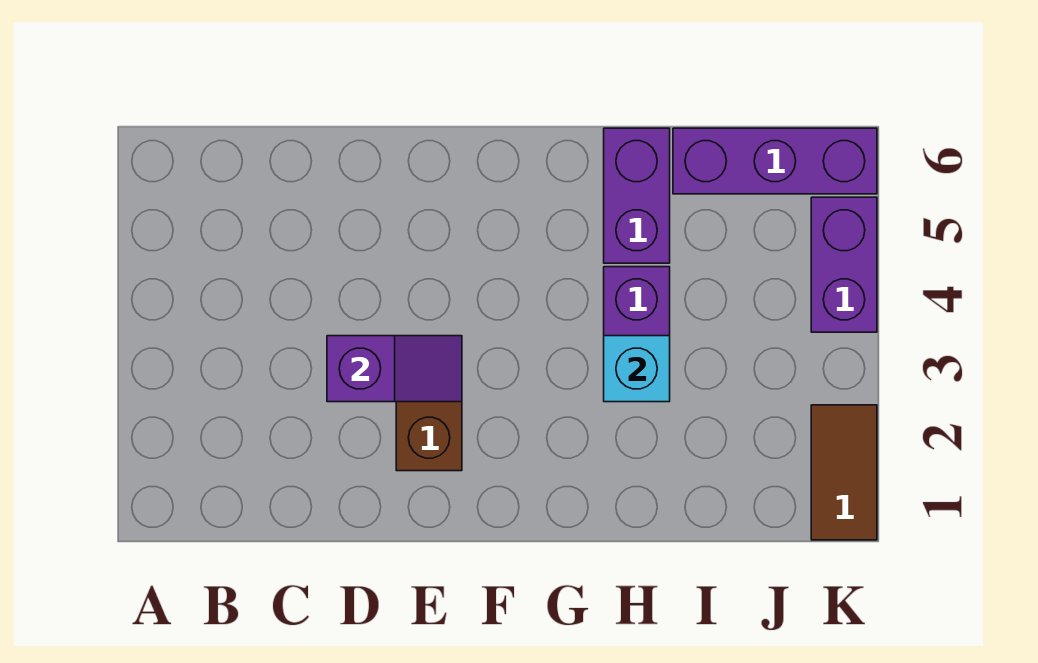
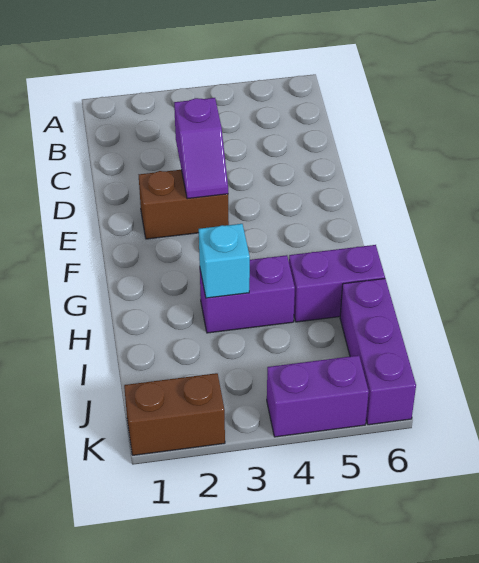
brown tile K1:K2 level 1 -> brown brick K1:K2 level 1

